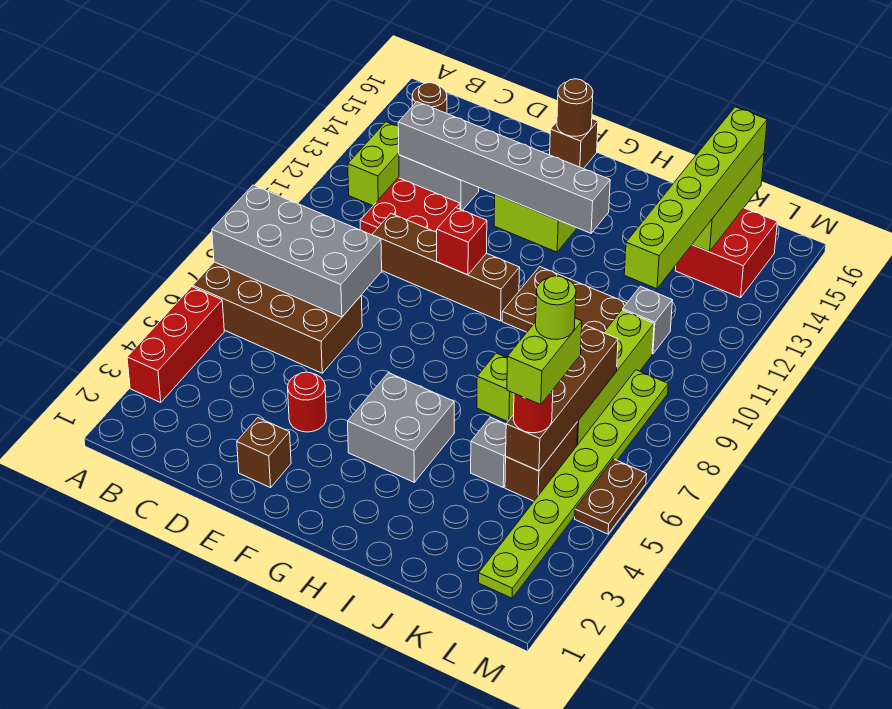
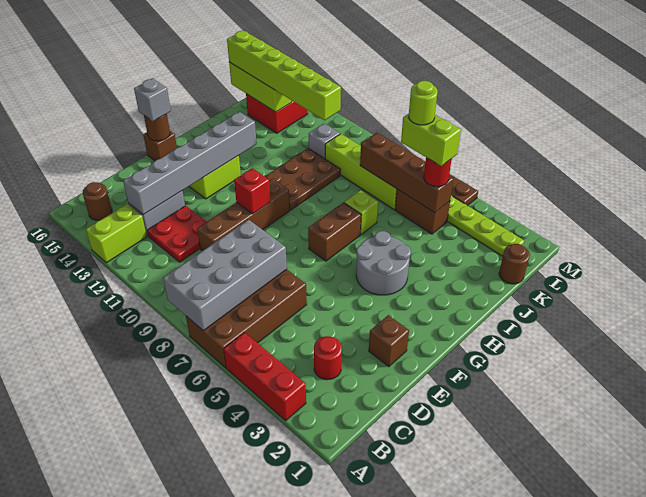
lime brick B12:B13 level 1 -> lime brick A13:B13 level 1
red round brick E4 level 1 -> red round brick C3 level 1
grey brick G4:H5 level 1 -> grey round brick G4:H5 level 1
none -> brown brick G7:H7 level 1
grey brick J5 level 1 -> grey brick F16 level 3
none -> brown round brick K1 level 1

